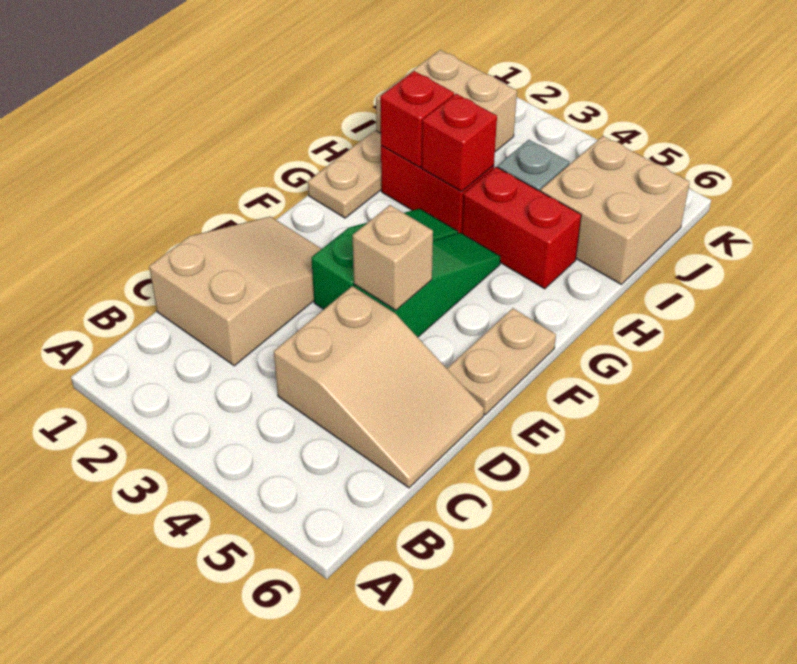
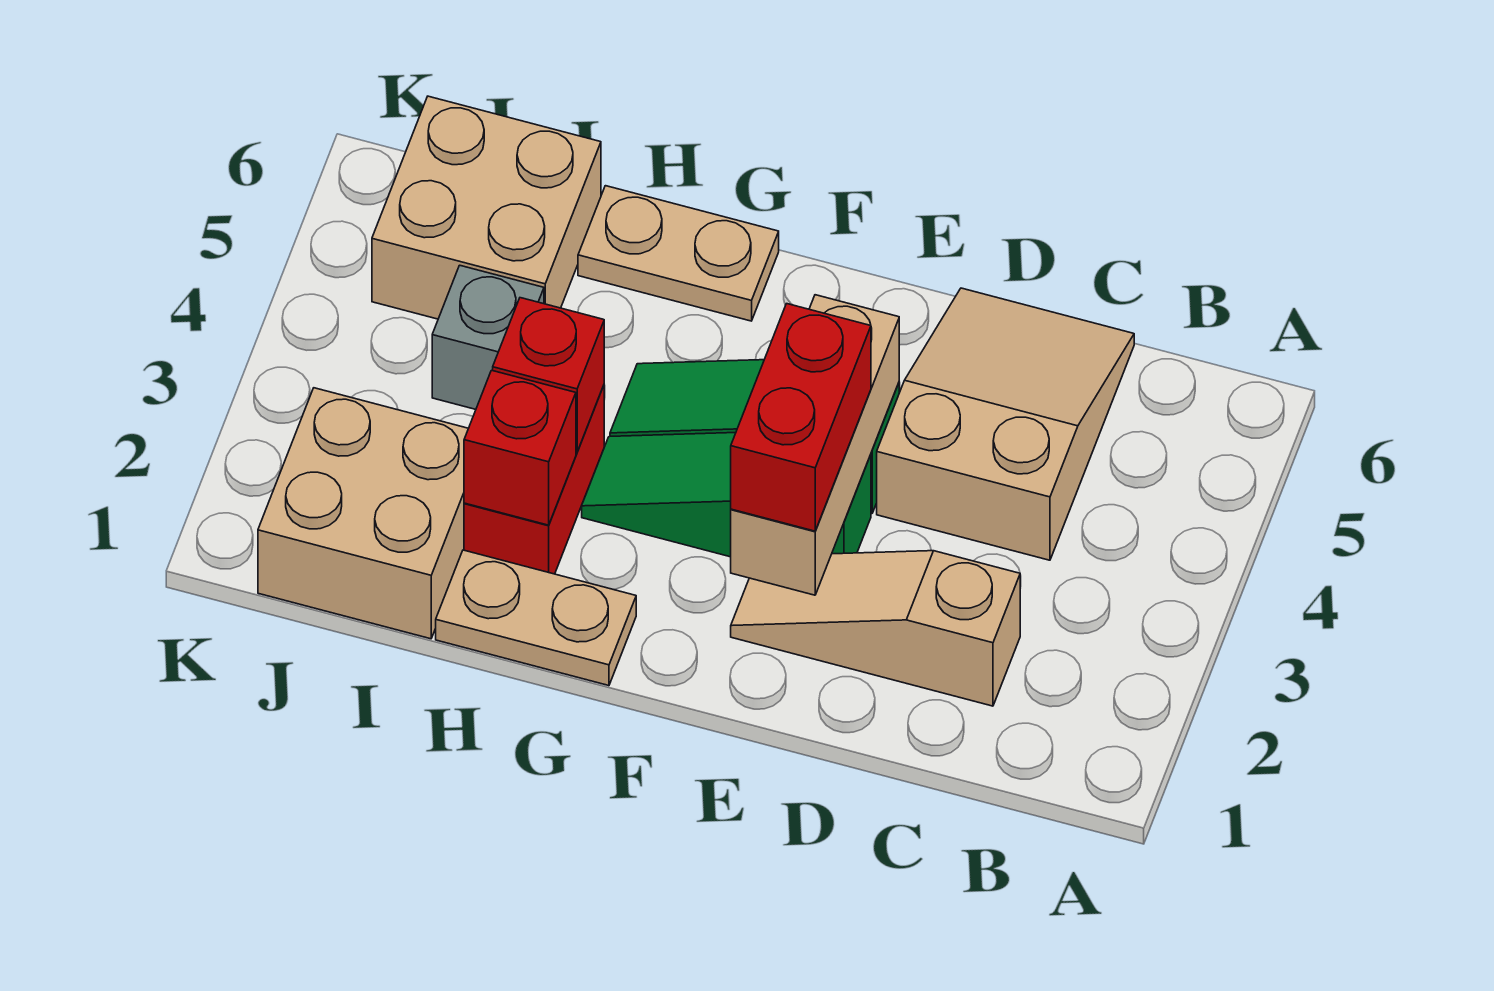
tan slope C1:E2 level 1 top C -> tan slope C2:E2 level 1 top C
tan brick E4 level 2 -> tan brick E2:E4 level 2
tan plate E6:F6 level 1 -> tan plate G6:H6 level 1
red brick H4:H5 level 1 -> red brick E2:E3 level 3

